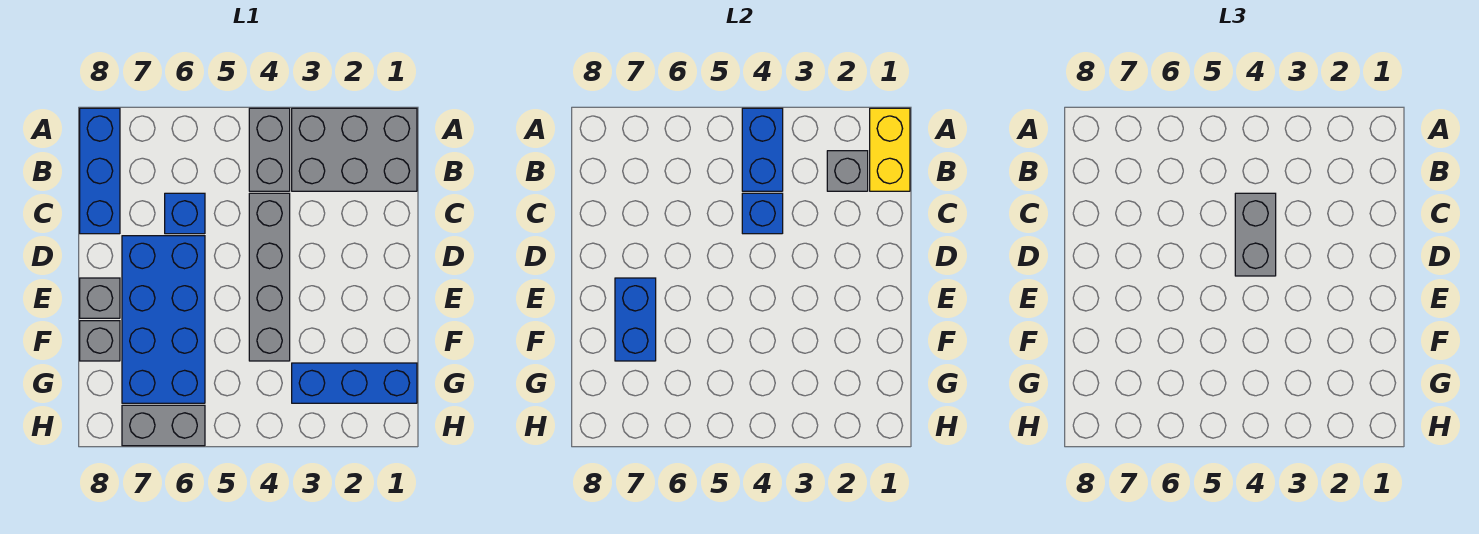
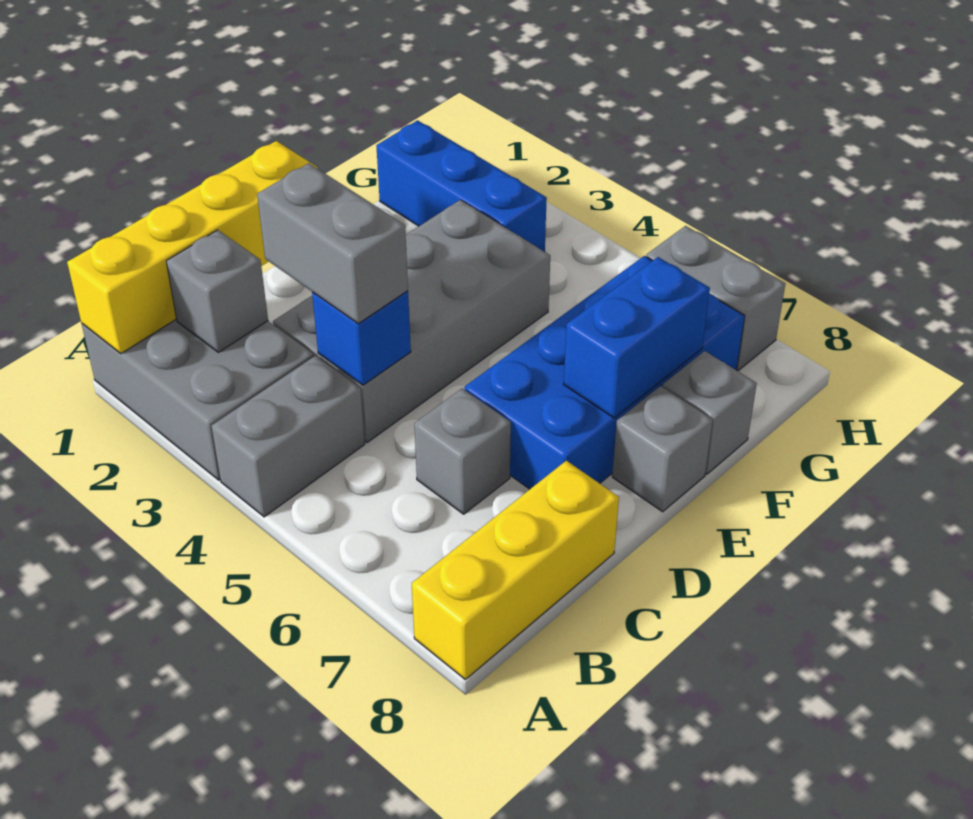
yellow brick A1:B1 level 2 -> yellow brick A1:D1 level 2
blue brick A4:B4 level 2 -> none
blue brick A8:C8 level 1 -> yellow brick A8:C8 level 1
grey brick C4:F4 level 1 -> grey brick C3:F4 level 1
grey brick C4:D4 level 3 -> grey brick C3:C4 level 3
blue brick C6 level 1 -> grey brick C6 level 1

